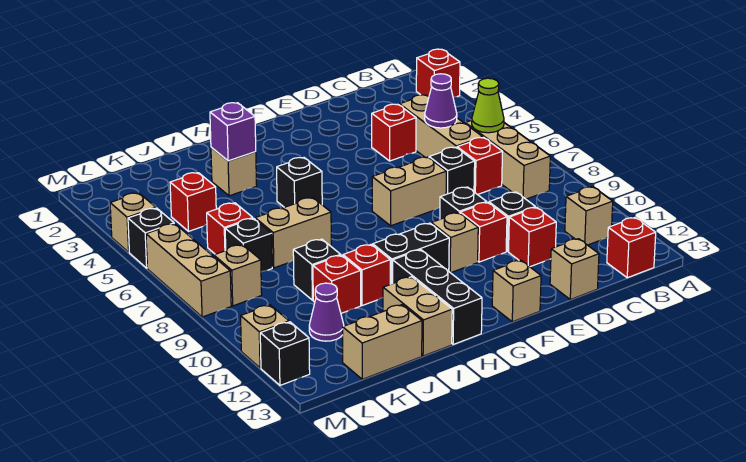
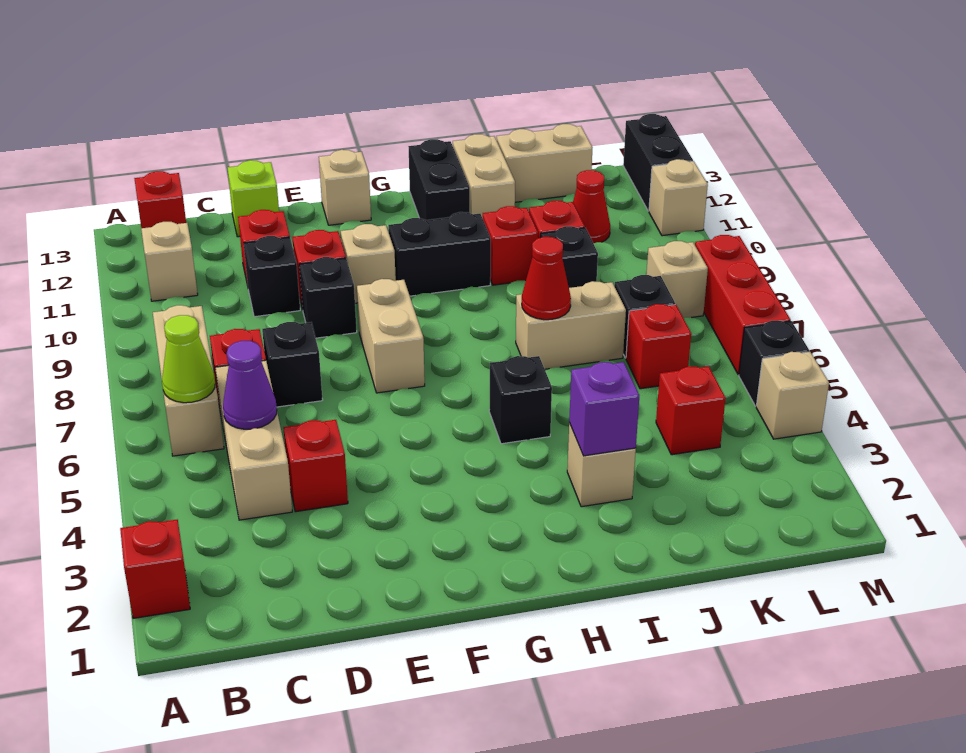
tan brick D13 level 1 -> lime brick D13 level 1
tan brick E7:F7 level 1 -> tan brick F7:F8 level 1
black brick H11:H13 level 1 -> black brick H12:H13 level 1
none -> red cone I7 level 2
purple cone K11 level 1 -> red cone K11 level 1
tan brick M6:M8 level 1 -> red brick M6:M8 level 1
black brick M12 level 1 -> black brick M12:M13 level 1

